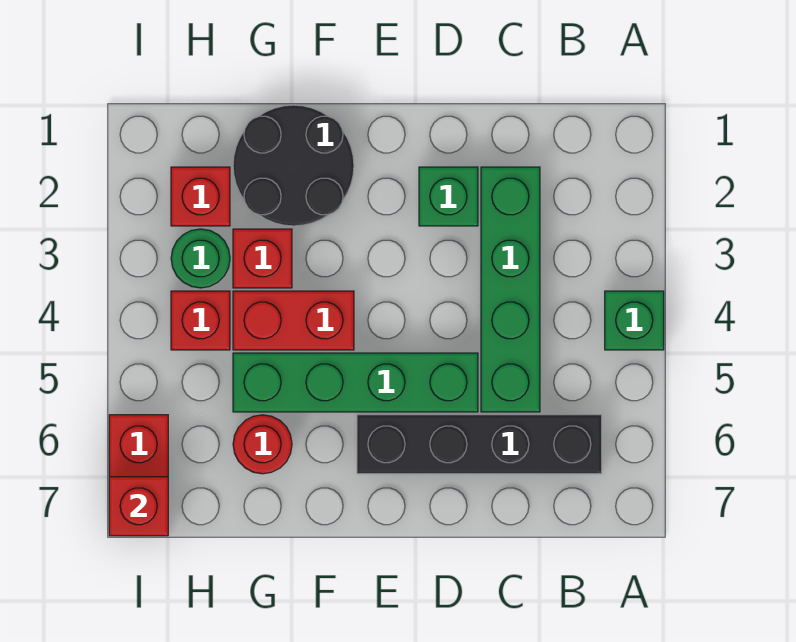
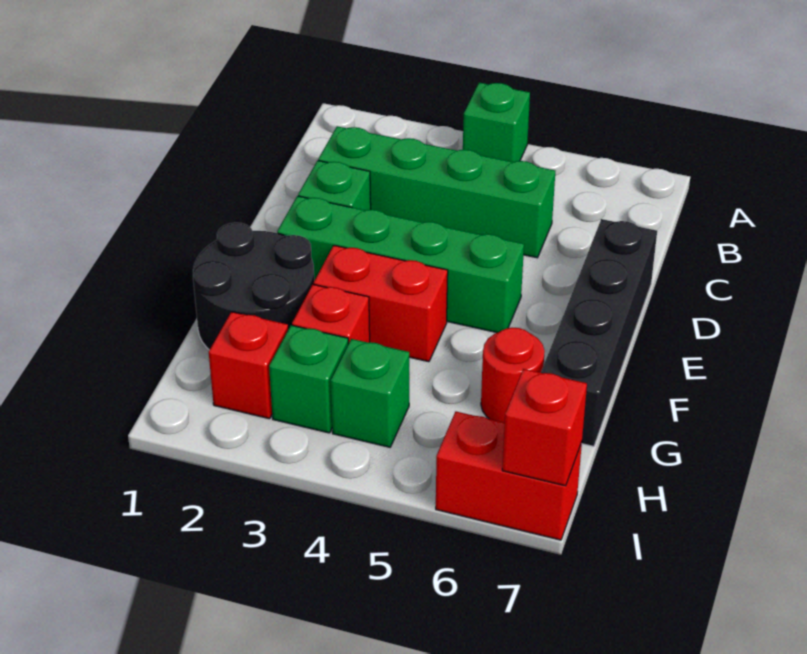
black brick B6:E6 level 1 -> black brick D7:G7 level 1
green brick D5:G5 level 1 -> green brick E2:E5 level 1
red brick F4:G4 level 1 -> red brick F3:F4 level 1
green round brick H3 level 1 -> green brick H3 level 1
red brick H4 level 1 -> green brick H4 level 1

